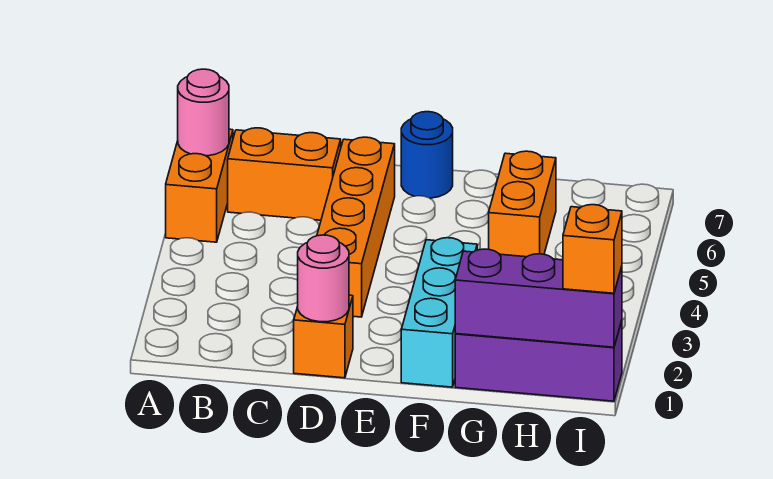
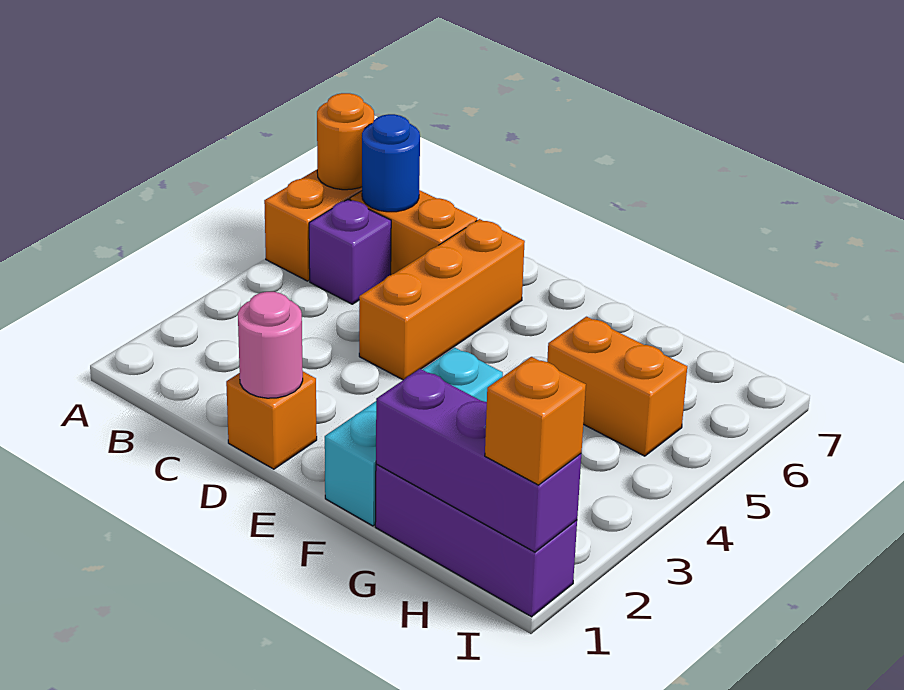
pink round brick A6 level 2 -> orange round brick A6 level 2
none -> purple brick B5 level 1
orange brick D3:D6 level 1 -> orange brick D4:D6 level 1
blue round brick E7 level 1 -> blue round brick B6 level 2
orange brick G5:G6 level 1 -> orange brick G5:H5 level 1

